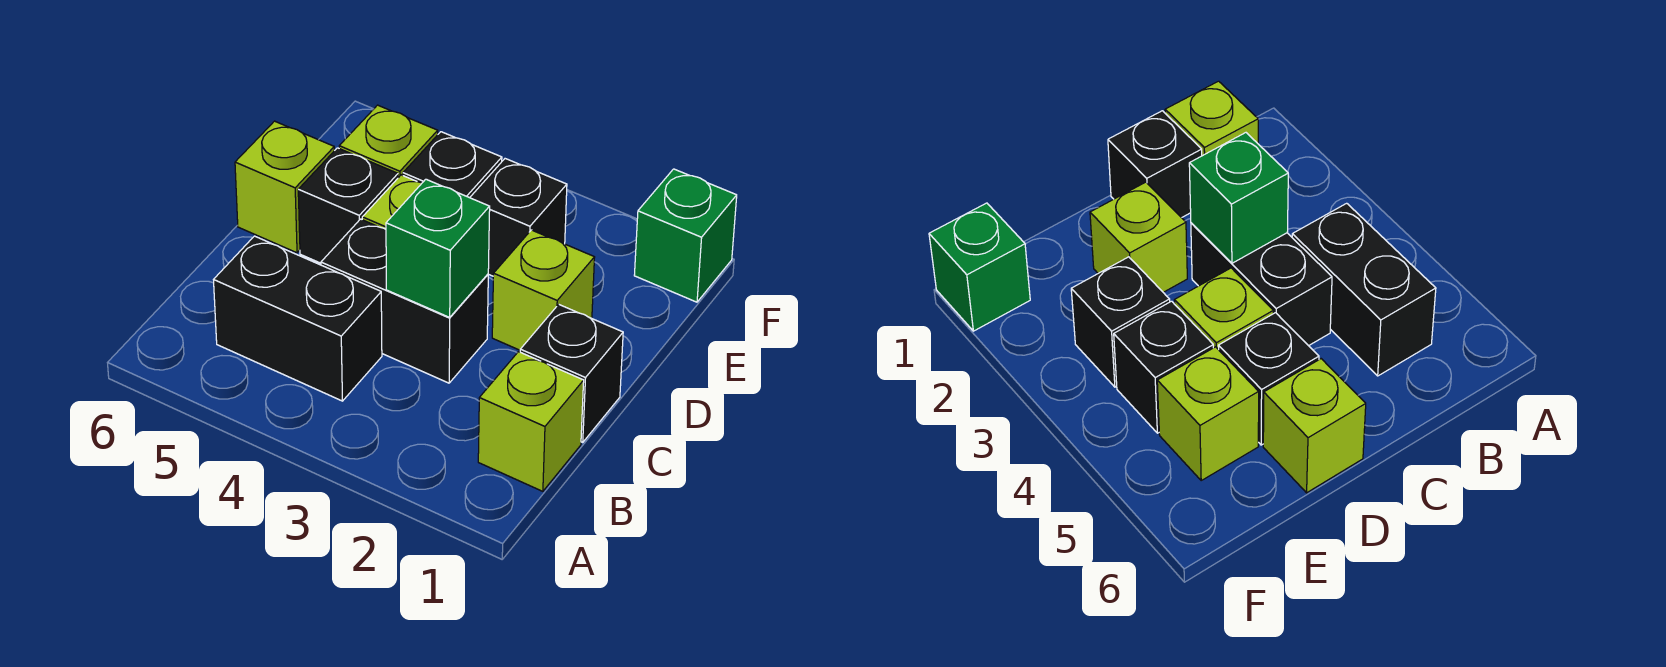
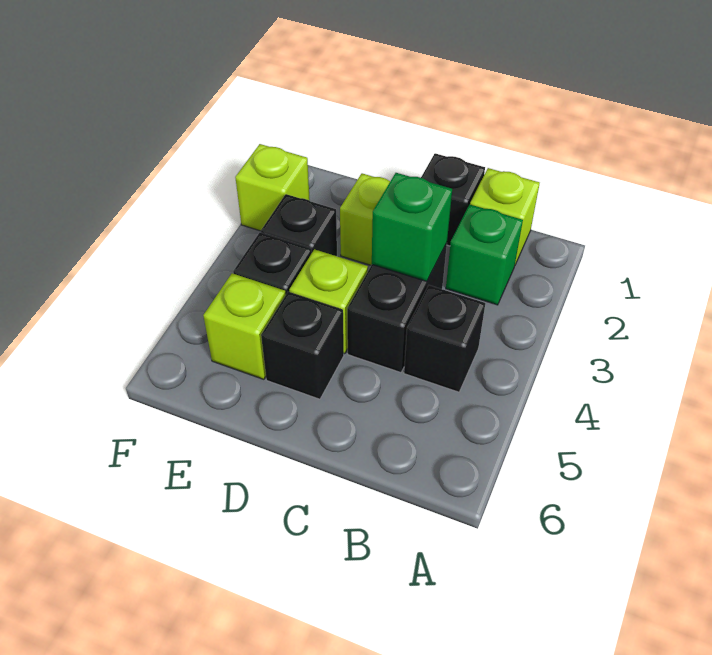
black brick B4:B5 level 1 -> black brick B4 level 1
lime brick D6 level 1 -> lime brick F2 level 1
green brick F1 level 1 -> green brick B2 level 1

